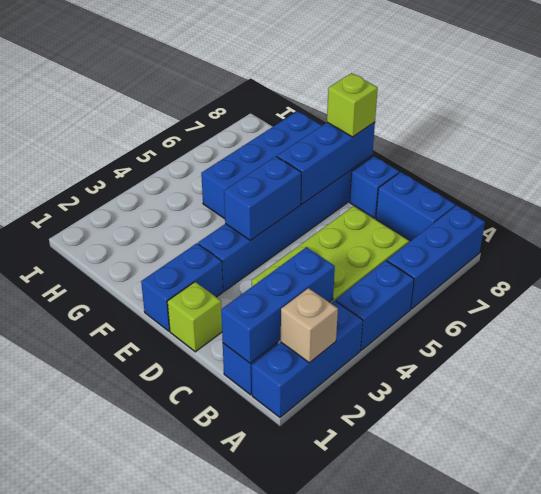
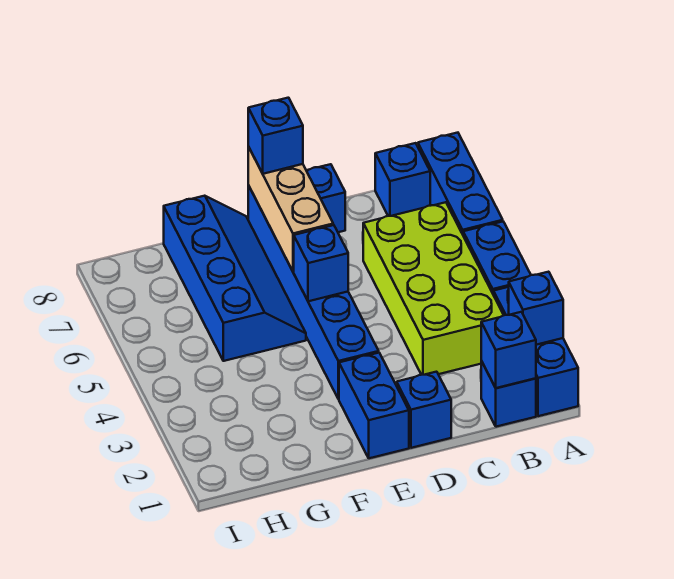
tan brick A2 level 2 -> blue brick A2 level 2
blue brick B1:B3 level 2 -> blue brick B1 level 2
blue brick B8:C8 level 1 -> blue brick B8 level 1
lime brick D1 level 1 -> blue brick D1 level 1
blue brick E4:E5 level 2 -> blue brick E5 level 2
blue brick E6:E8 level 2 -> tan brick E6:E8 level 2
lime brick E8 level 3 -> blue brick E8 level 3

